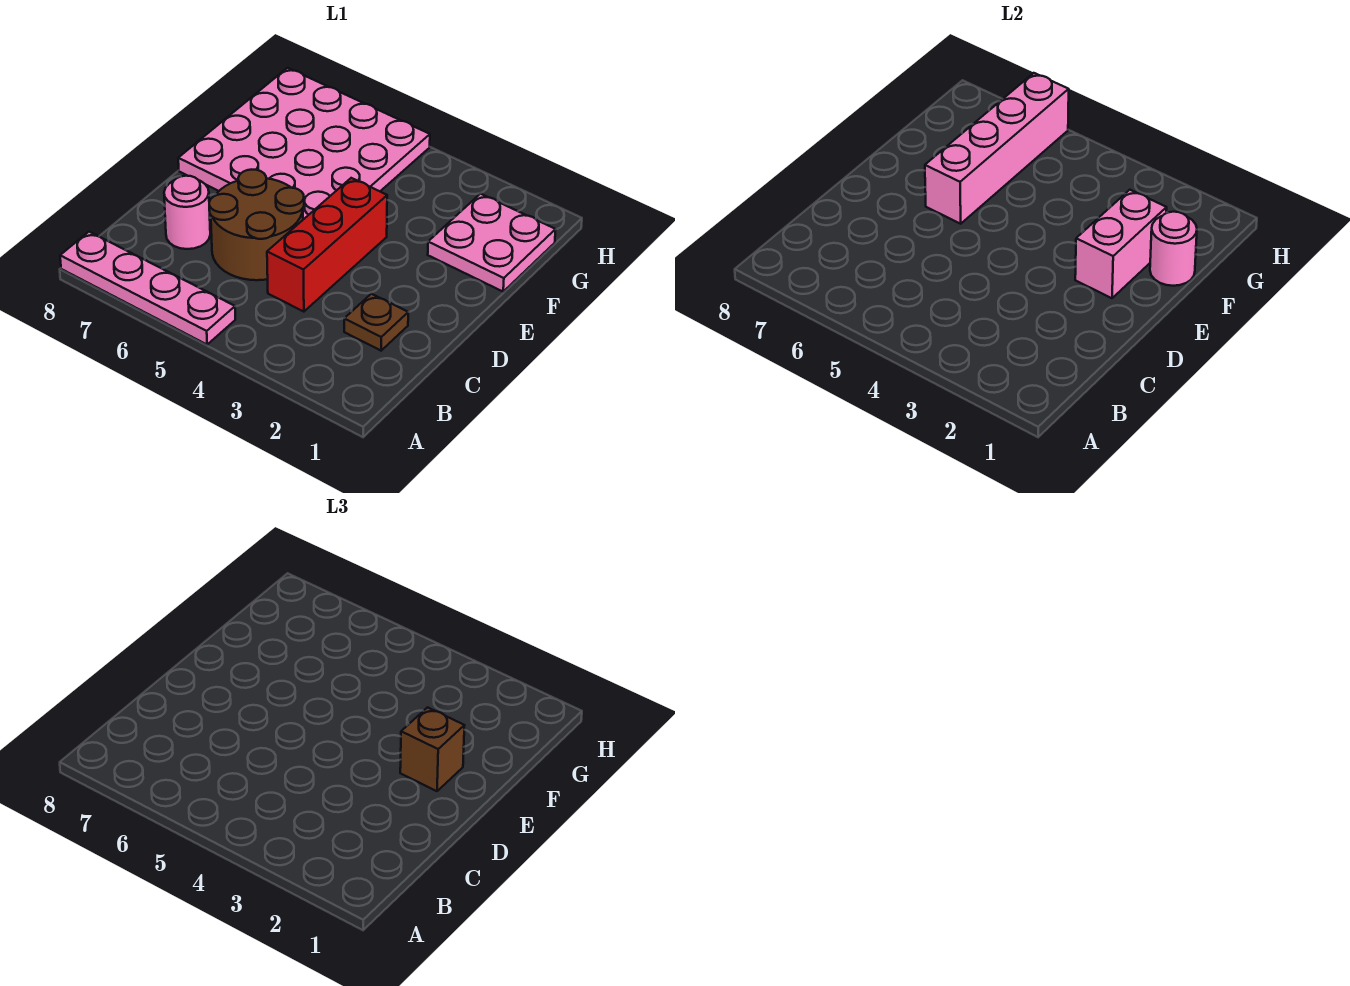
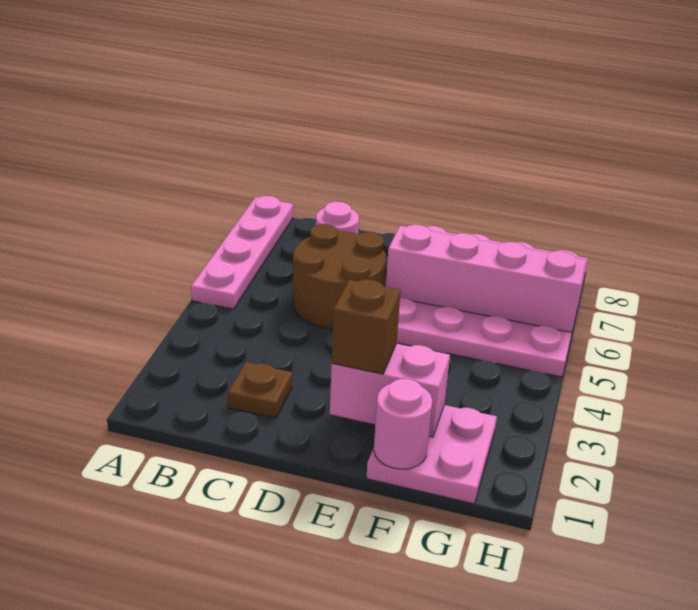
red brick C4:E4 level 1 -> none

